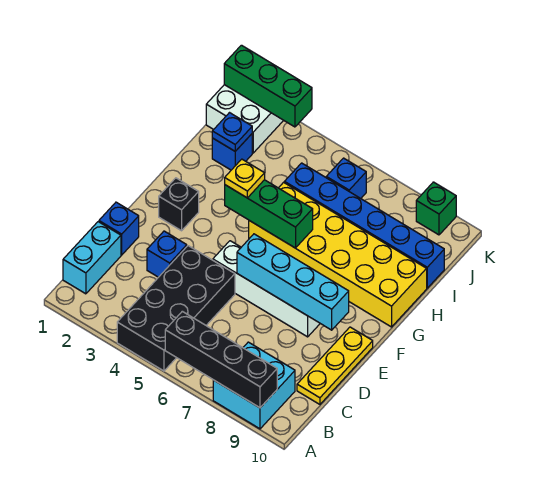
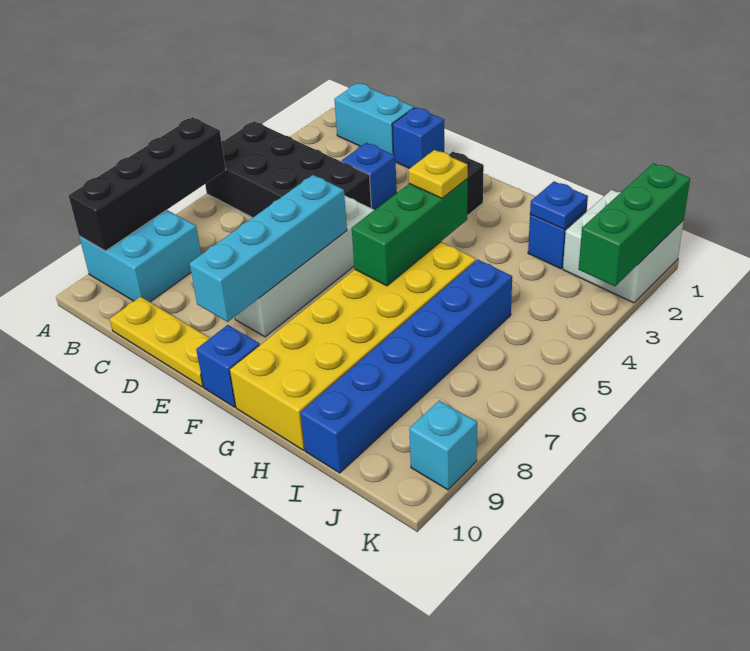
blue brick J6 level 1 -> blue brick F10 level 1
green brick K9 level 1 -> cyan brick K9 level 1

